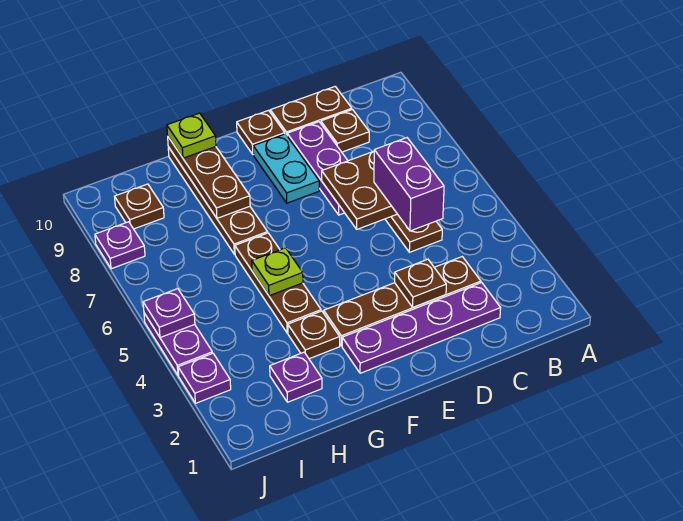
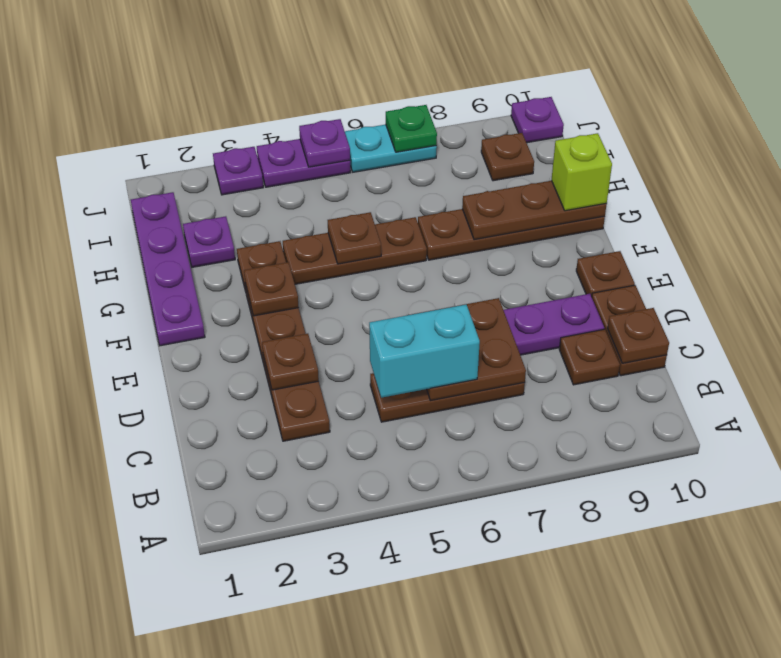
purple plate C2:F2 level 1 -> purple plate F1:I1 level 1
purple brick C5:C6 level 3 -> cyan brick C5:C6 level 3
none -> brown plate C10 level 2
cyan plate E8:E9 level 1 -> cyan plate J6:J7 level 1
none -> brown plate F3 level 2
lime plate G5 level 2 -> brown plate G5 level 2
lime plate G10 level 3 -> lime brick G10 level 3
none -> green plate J7 level 2
purple plate J8 level 1 -> purple plate J10 level 1

